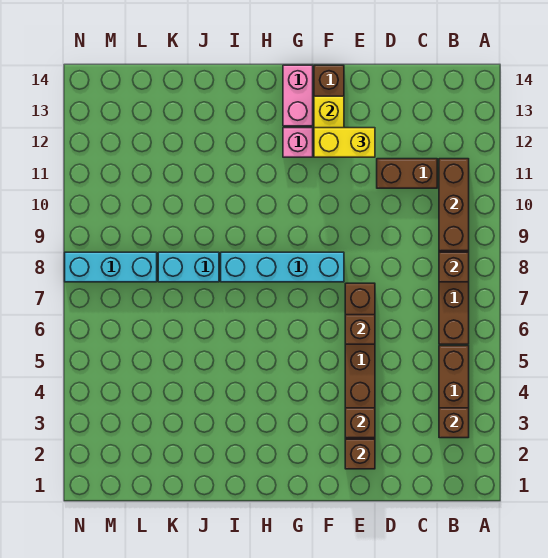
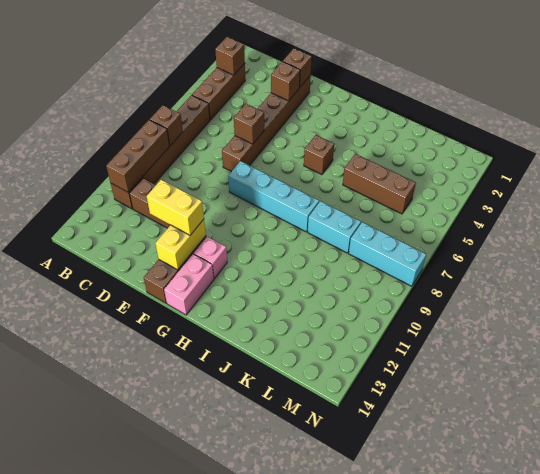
none -> brown brick H5 level 1
none -> brown brick J5:L5 level 1

